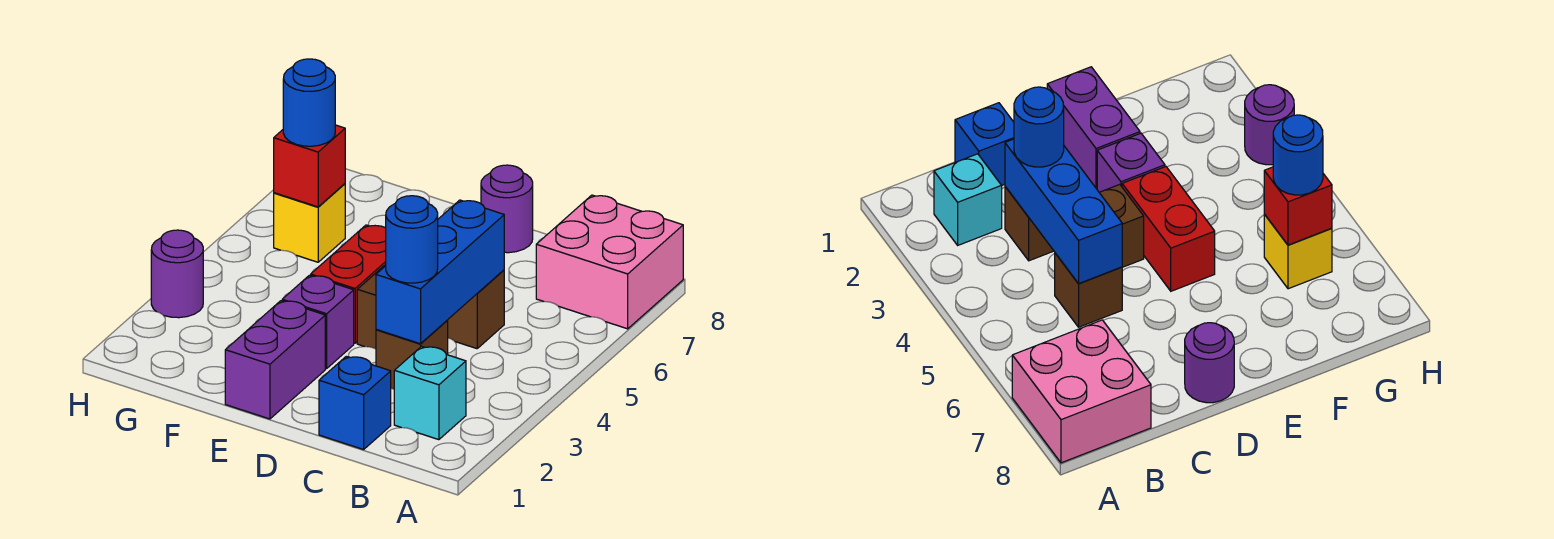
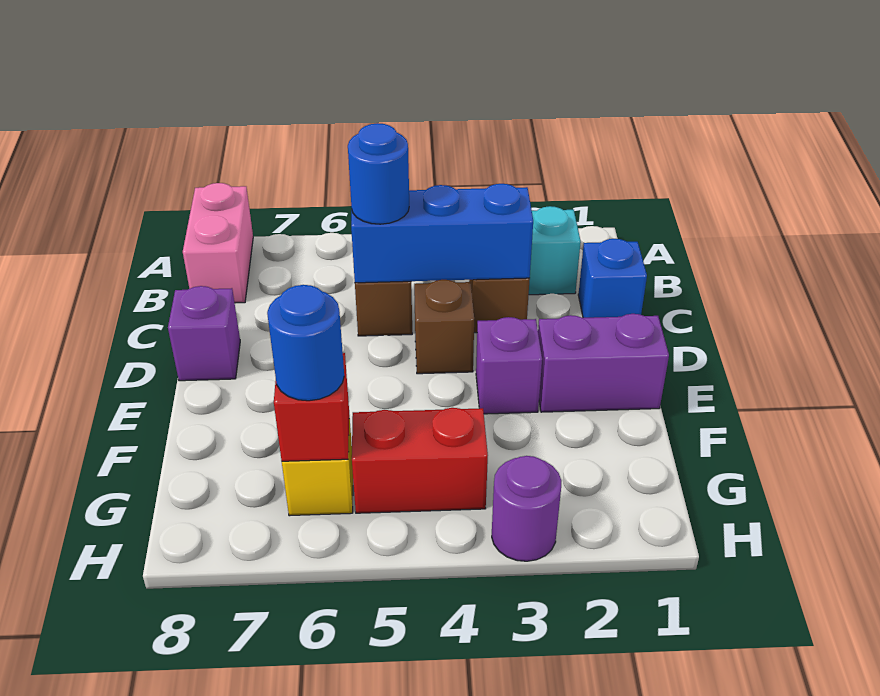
pink brick A7:B8 level 1 -> pink brick A8:B8 level 1
blue round brick C3 level 3 -> blue round brick C5 level 3
purple round brick D8 level 1 -> purple brick D8 level 1
red brick E4:E5 level 1 -> red brick G4:G5 level 1

